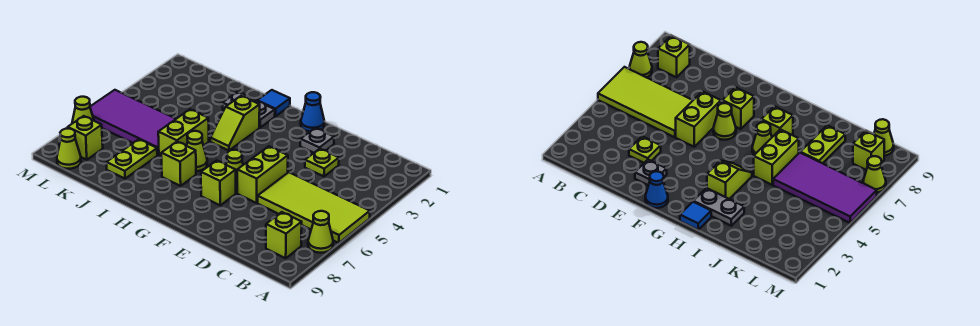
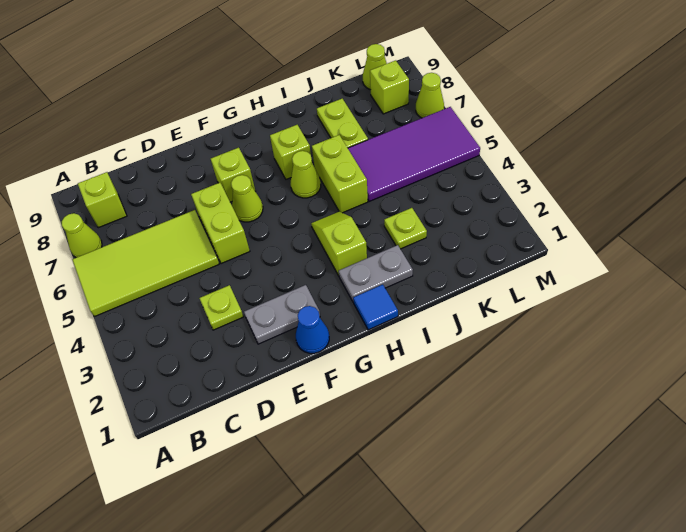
grey plate E2 level 1 -> grey plate E2:F2 level 1
none -> lime plate J3 level 1

